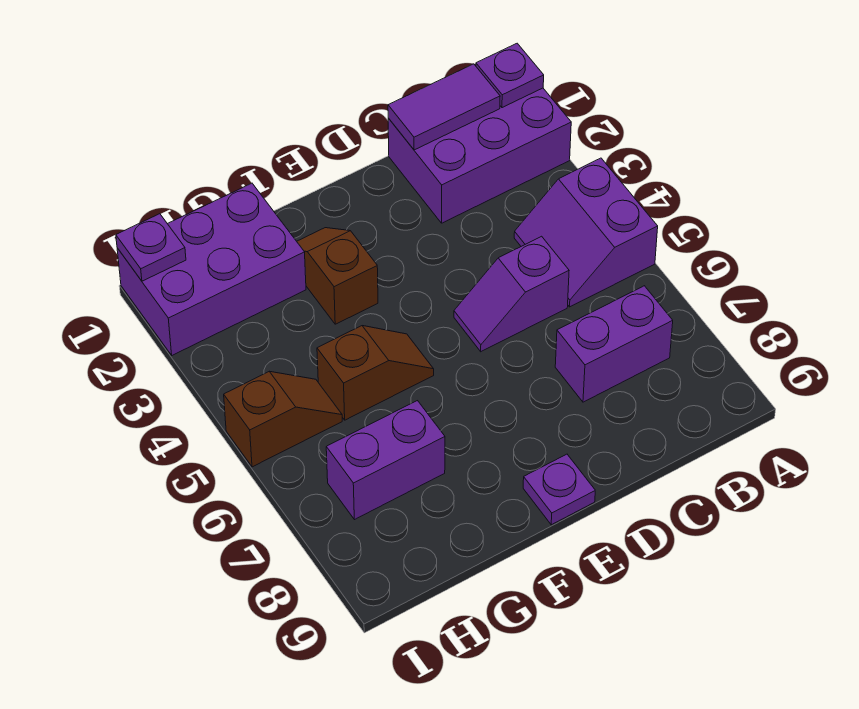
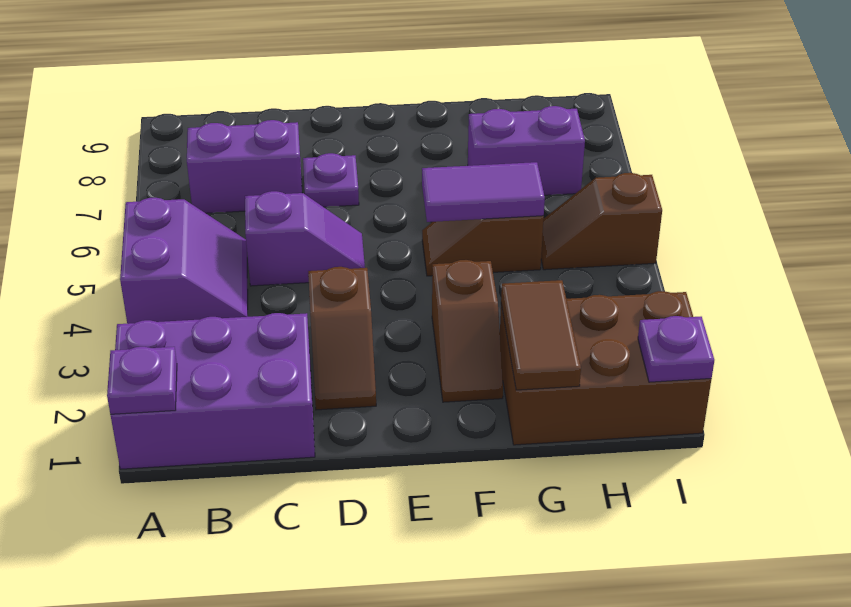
purple tile B1:C1 level 2 -> purple tile F5:G5 level 2
none -> brown slope D2:D3 level 1 top 3
purple plate E9 level 1 -> purple plate D7 level 1
purple brick G1:I2 level 1 -> brown brick G1:I2 level 1
none -> brown tile G1:G2 level 2

